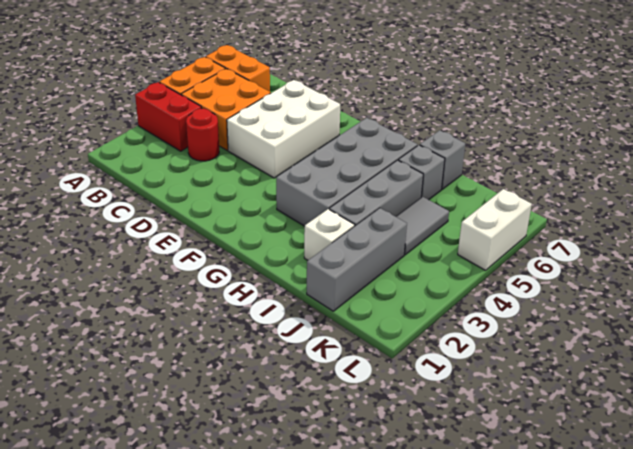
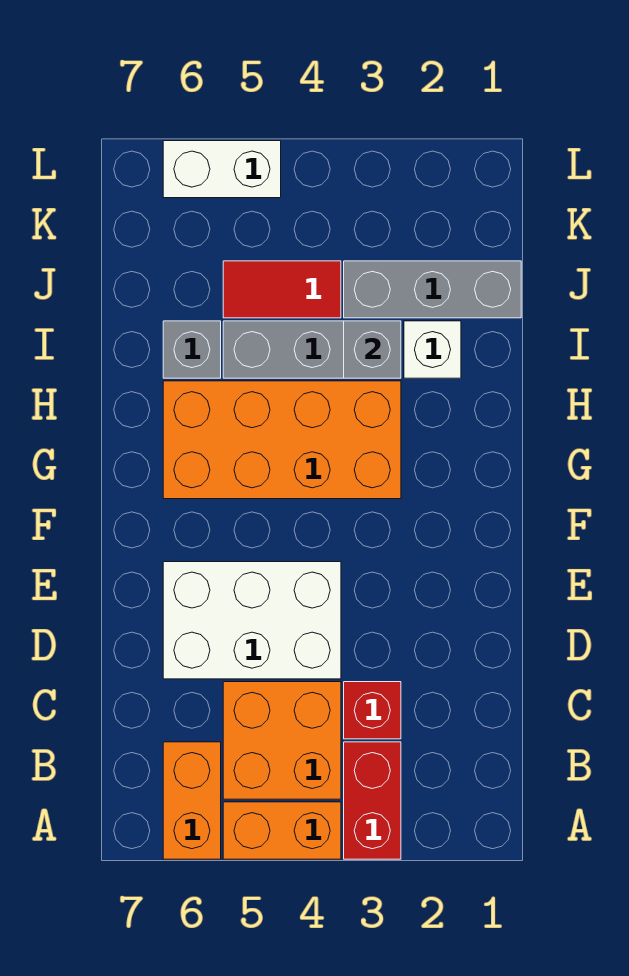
red round brick C3 level 1 -> red brick C3 level 1
grey brick G3:H6 level 1 -> orange brick G3:H6 level 1
grey brick I7 level 1 -> grey brick I3 level 2
grey tile J4:J5 level 1 -> red tile J4:J5 level 1

